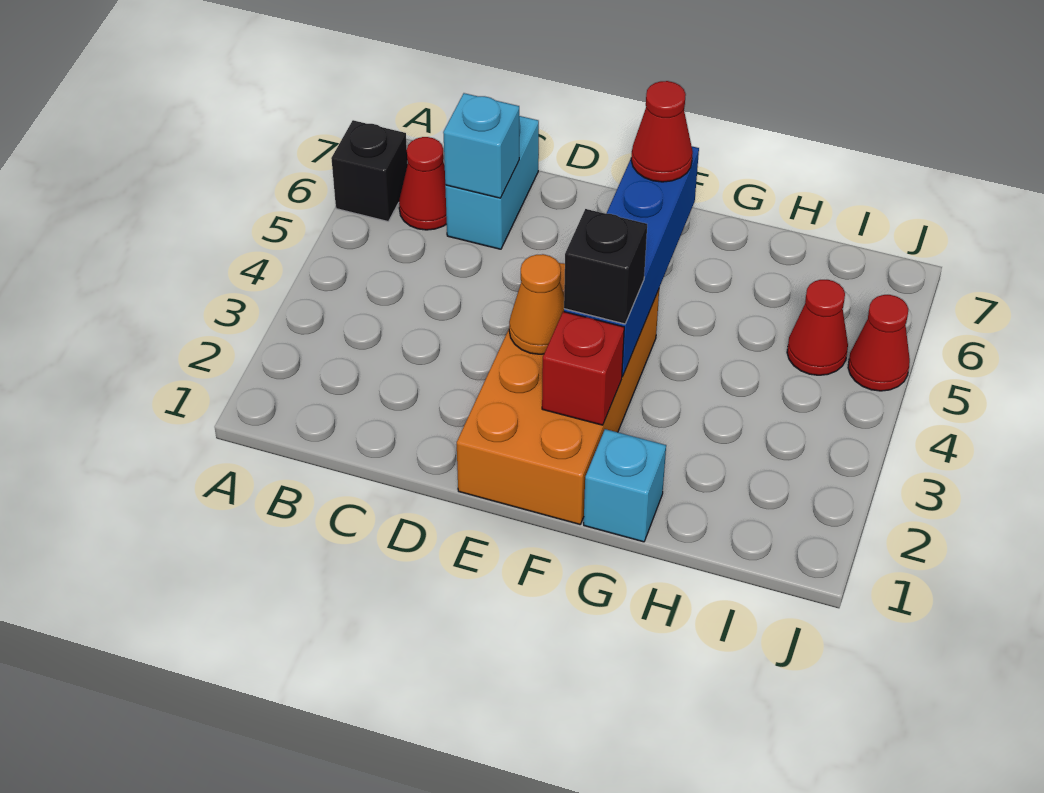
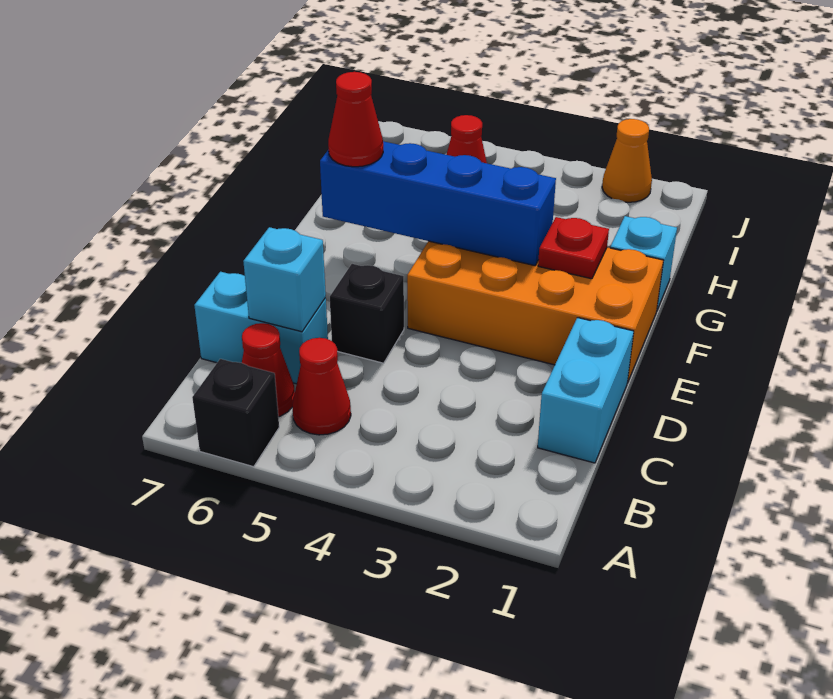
none -> cyan brick C1:D1 level 1
orange cone E3 level 2 -> orange cone J2 level 1
red brick F2 level 2 -> red plate F2 level 2
black brick F3 level 3 -> black brick D5 level 1
red cone J5 level 1 -> red cone B5 level 1

